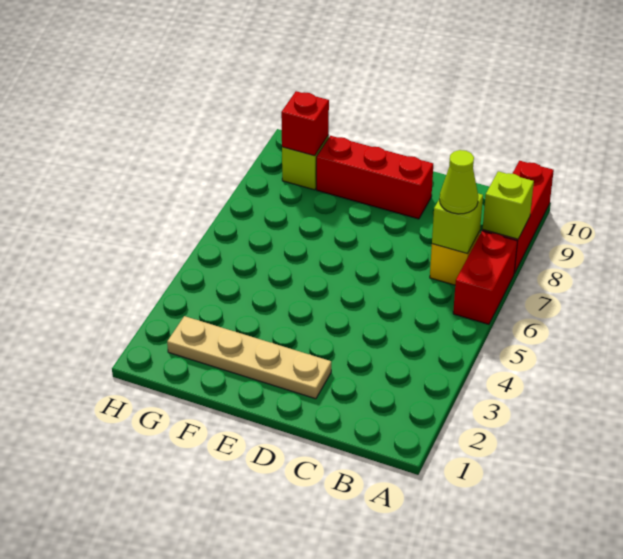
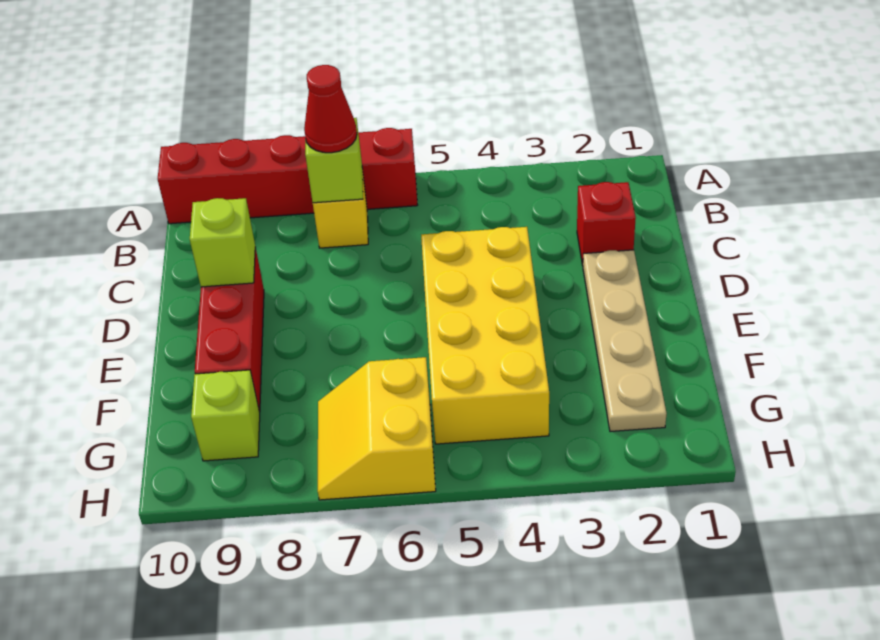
lime brick A8 level 2 -> lime brick D9 level 2
lime cone B7 level 3 -> red cone B7 level 3
none -> yellow brick D4:G5 level 1
none -> yellow slope G6:H7 level 1 top 6
red brick G9 level 2 -> red brick C2 level 1

